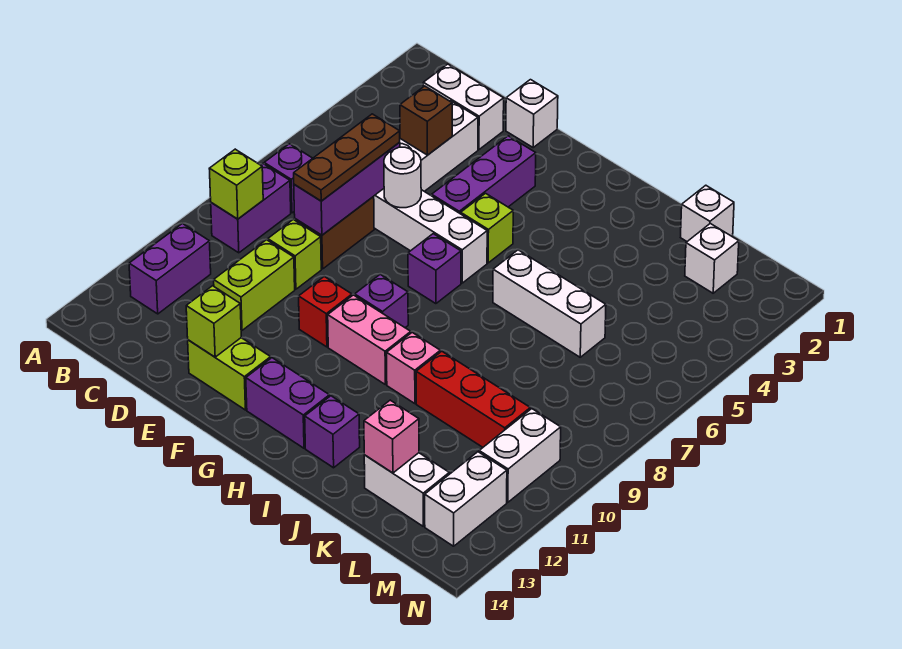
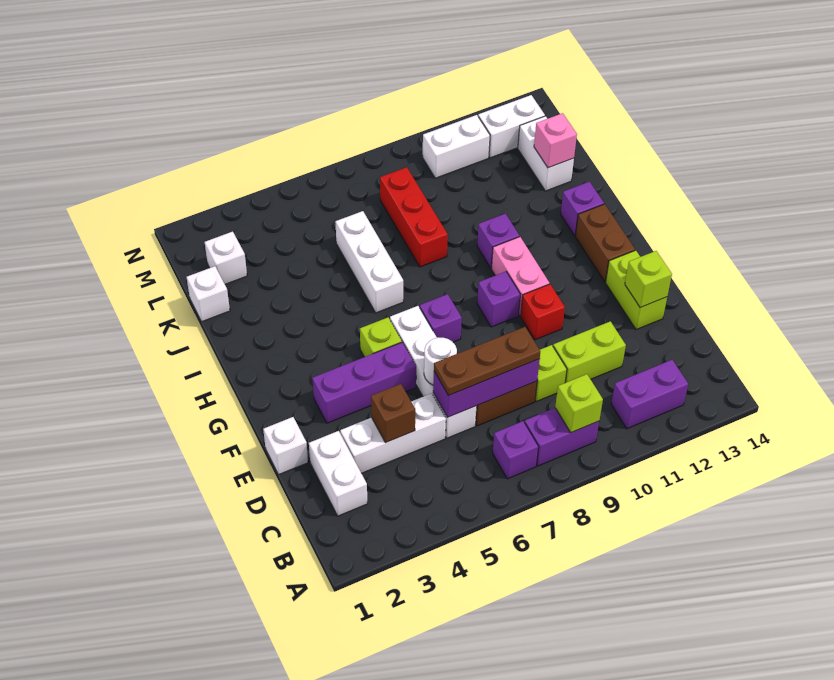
purple brick G13:H13 level 1 -> brown brick G13:H13 level 1
pink brick I10 level 1 -> purple brick I10 level 1
red brick J10:L10 level 1 -> red brick J8:L8 level 1

